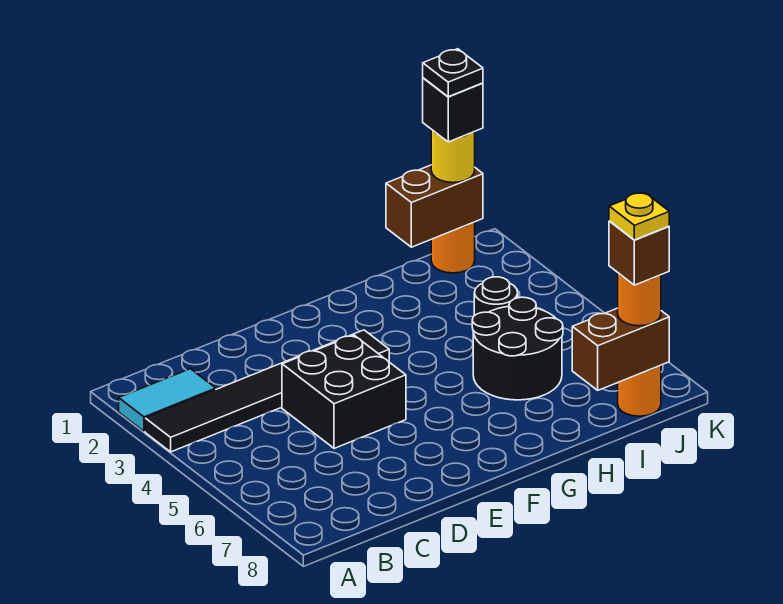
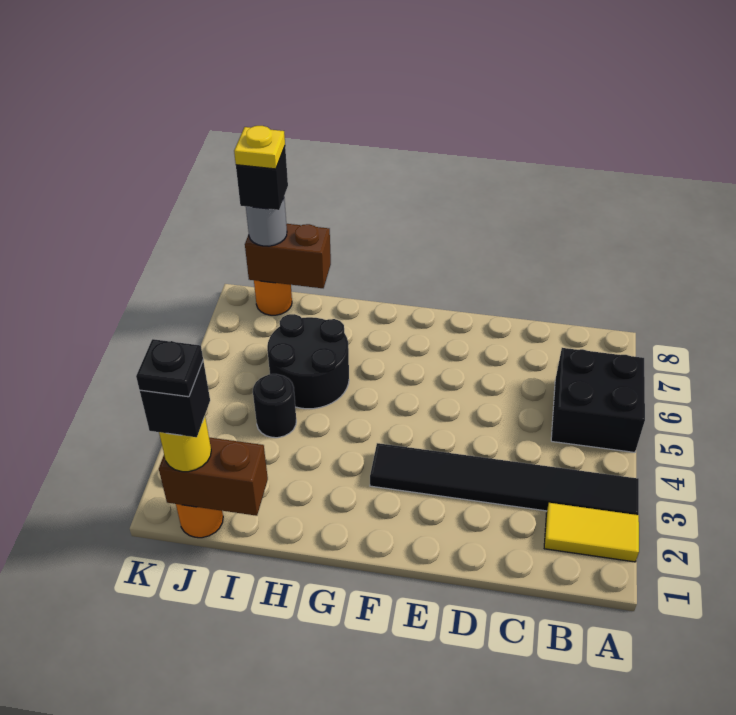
cyan tile A2:B2 level 1 -> yellow tile A2:B2 level 1
black brick D4:E5 level 1 -> black brick A5:B6 level 1
orange round brick J8 level 3 -> grey round brick J8 level 3
brown brick J8 level 4 -> black brick J8 level 4

